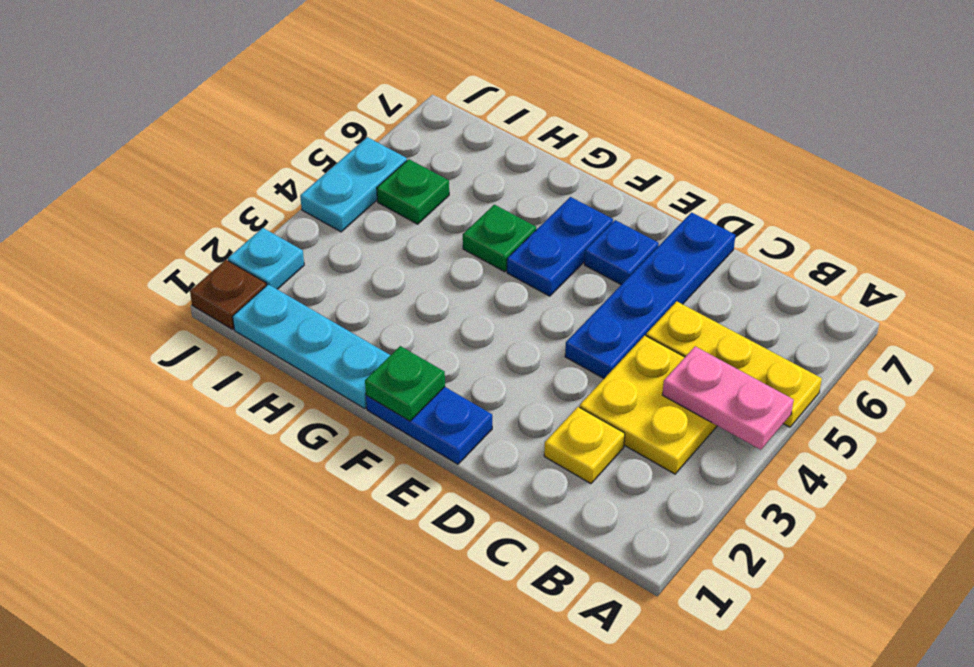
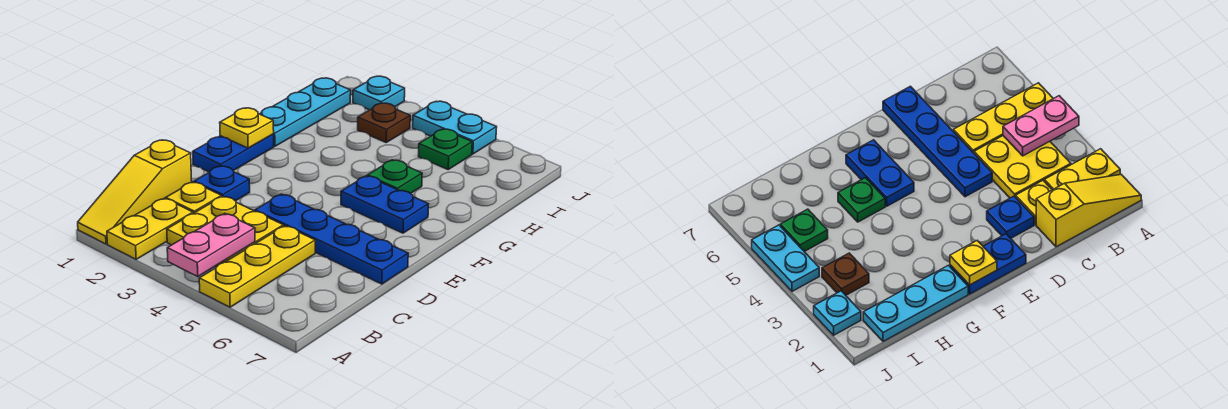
none -> yellow slope A1:C1 level 1 top C
none -> yellow plate A2:B2 level 1
blue plate E6 level 1 -> blue plate D2 level 1
green plate F1 level 2 -> yellow plate F1 level 2
brown plate J1 level 1 -> brown plate I3 level 1

